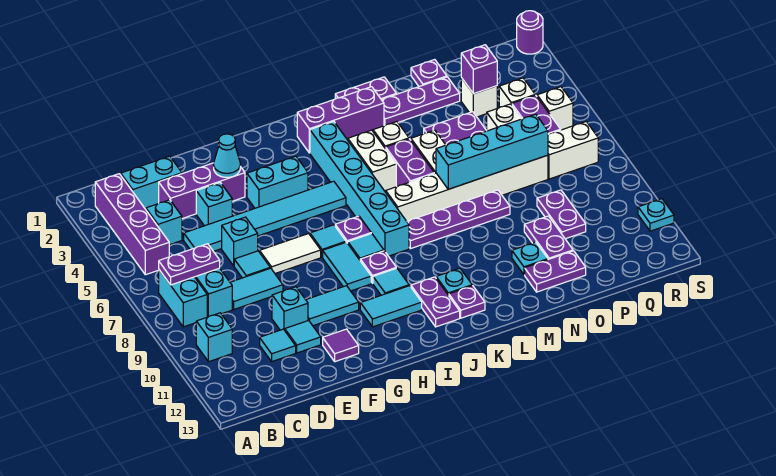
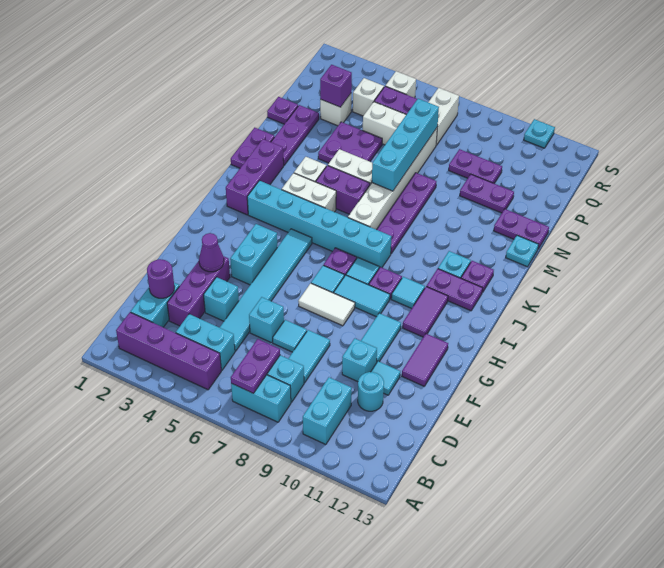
cyan brick B10 level 1 -> cyan brick B10:C10 level 1
cyan brick C4 level 1 -> cyan brick C4:C5 level 1
cyan tile D11 level 1 -> cyan round brick D11 level 1
cyan cone F3 level 2 -> purple cone F3 level 2
white tile F7:G7 level 1 -> white tile G7:G8 level 1
purple tile F12 level 1 -> purple tile F12:G12 level 1
cyan tile H11:I11 level 1 -> purple tile H11:I11 level 1
cyan plate N11 level 1 -> cyan plate M13 level 1
purple plate N12:O12 level 1 -> purple plate N12:N13 level 1
purple round brick S1 level 1 -> purple round brick D2 level 2

